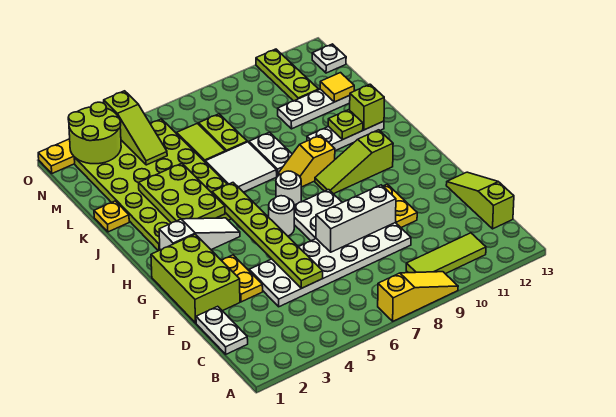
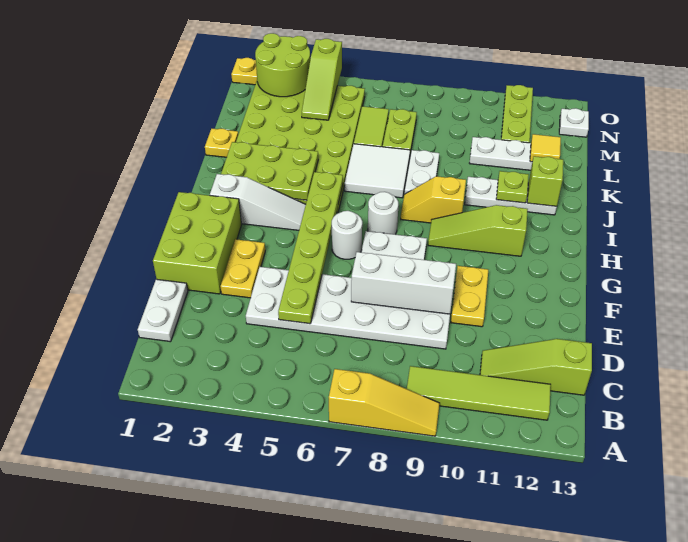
lime tile B9:B11 level 1 -> lime tile B9:B12 level 1
lime slope C13:E13 level 1 top C -> lime slope C11:C13 level 1 top 13
lime plate I3:K4 level 2 -> lime plate I2:J4 level 2

